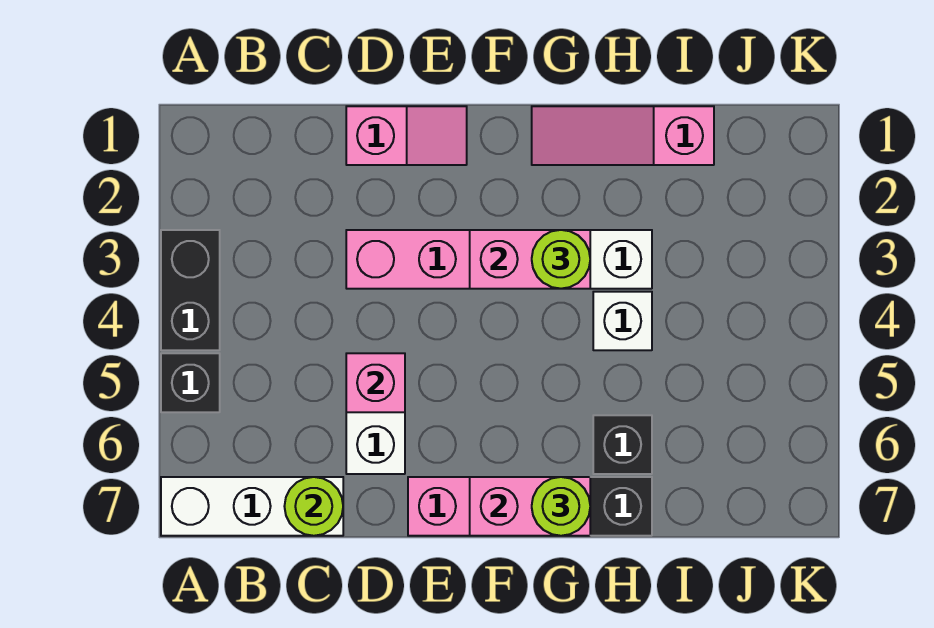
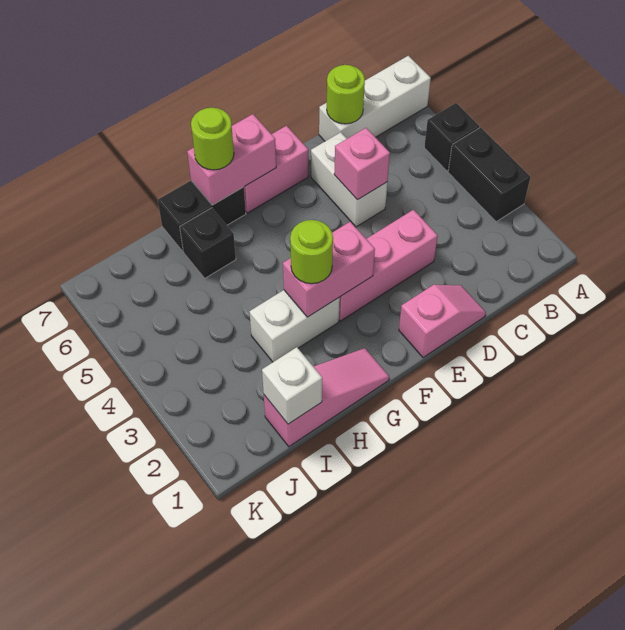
pink slope D1:E1 level 1 top D -> pink slope D1:E1 level 1 top E
white brick H4 level 1 -> white brick I1 level 2

